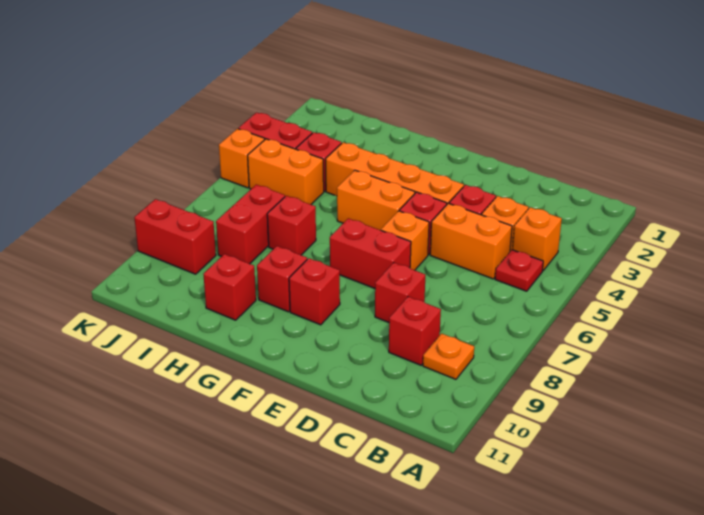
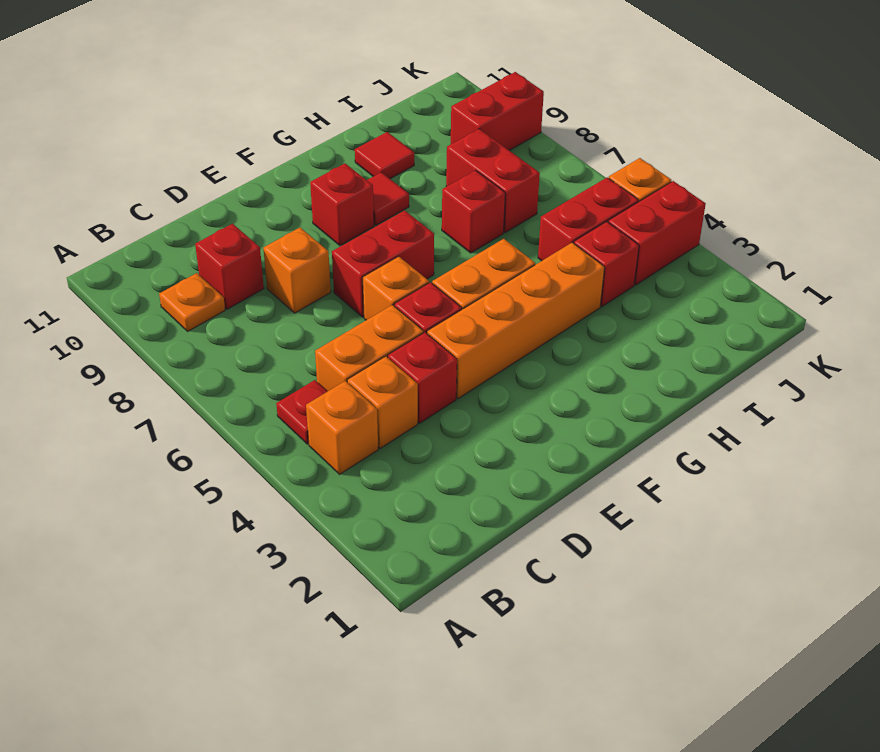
red brick D8 level 1 -> orange brick D8 level 1
red brick G9 level 1 -> red tile G9 level 1
red brick H10 level 1 -> red tile H10 level 1
orange brick I5:J5 level 1 -> red brick I5:J5 level 1

